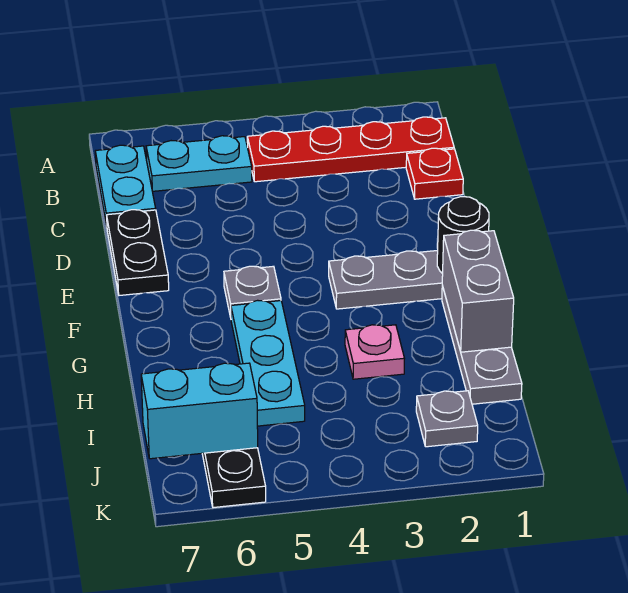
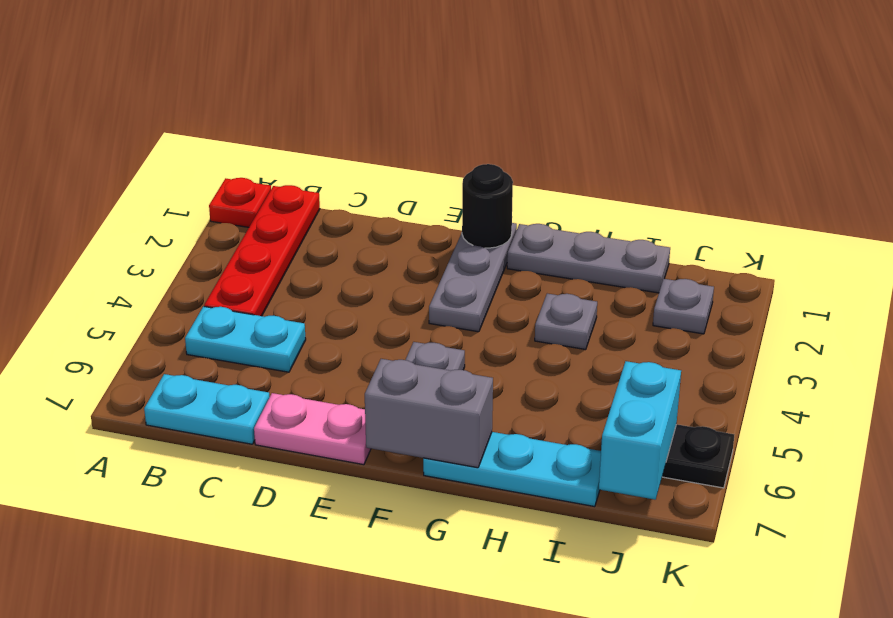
cyan plate B5:B6 level 1 -> cyan plate B5:C5 level 1
red plate C1 level 1 -> red plate A1 level 1
black plate D7:E7 level 1 -> pink plate D7:E7 level 1
grey brick G1:H1 level 2 -> grey brick F7:G7 level 2
cyan plate G5:I5 level 1 -> cyan plate G7:I7 level 1
pink plate H3 level 1 -> grey plate H3 level 1

